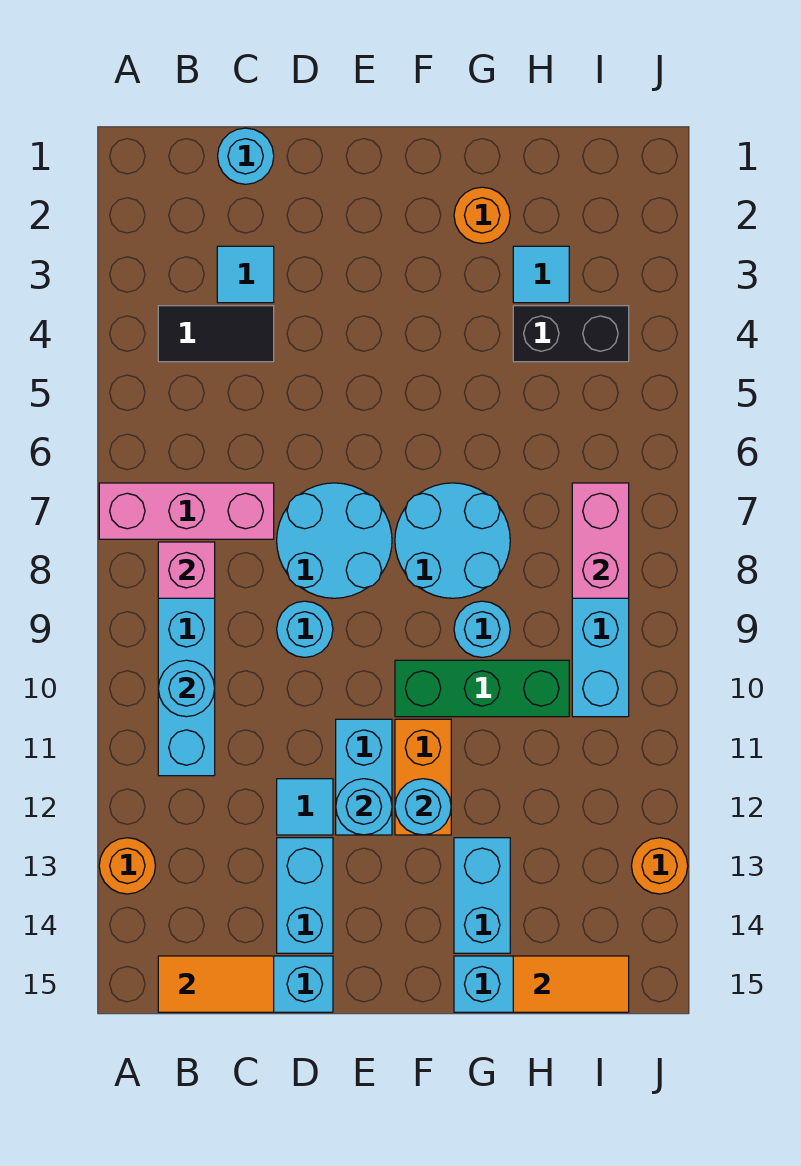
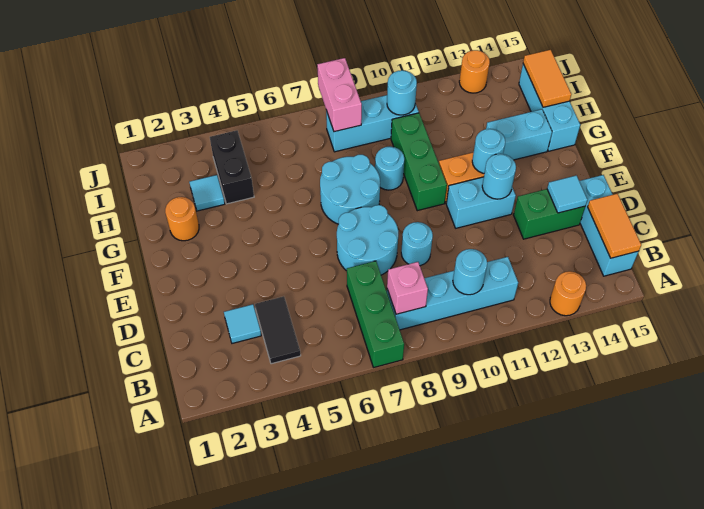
pink brick A7:C7 level 1 -> green brick A7:C7 level 1
cyan round brick C1 level 1 -> cyan round brick I10 level 2
cyan tile D12 level 1 -> cyan tile D14 level 2
cyan brick D13:D14 level 1 -> green brick D13:D14 level 1
pink brick I7:I8 level 2 -> pink brick I8:J8 level 2

